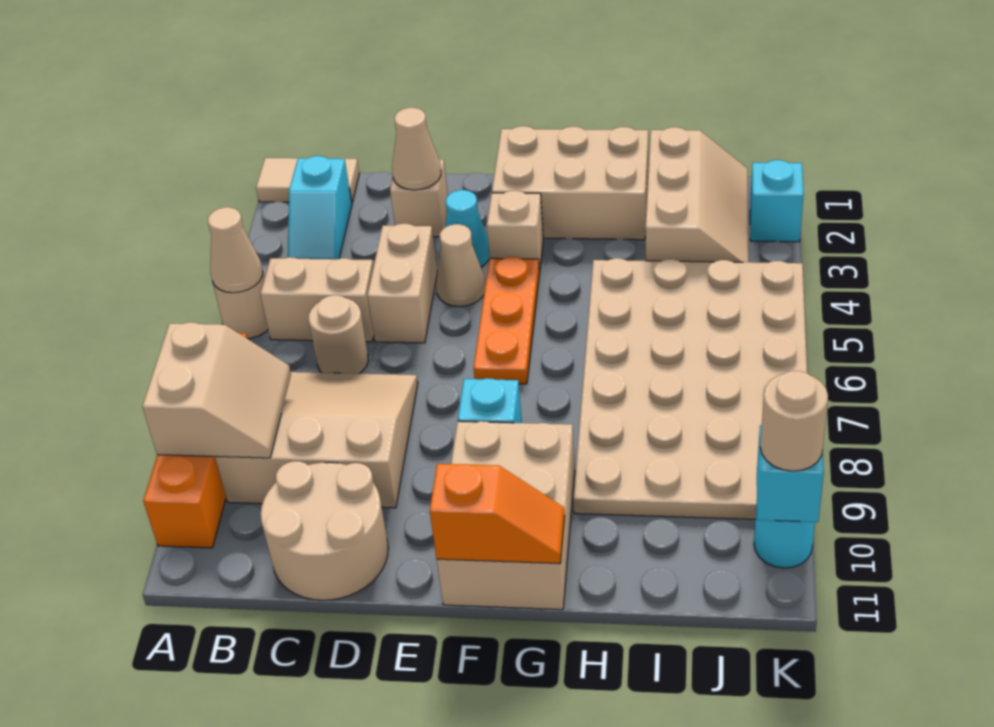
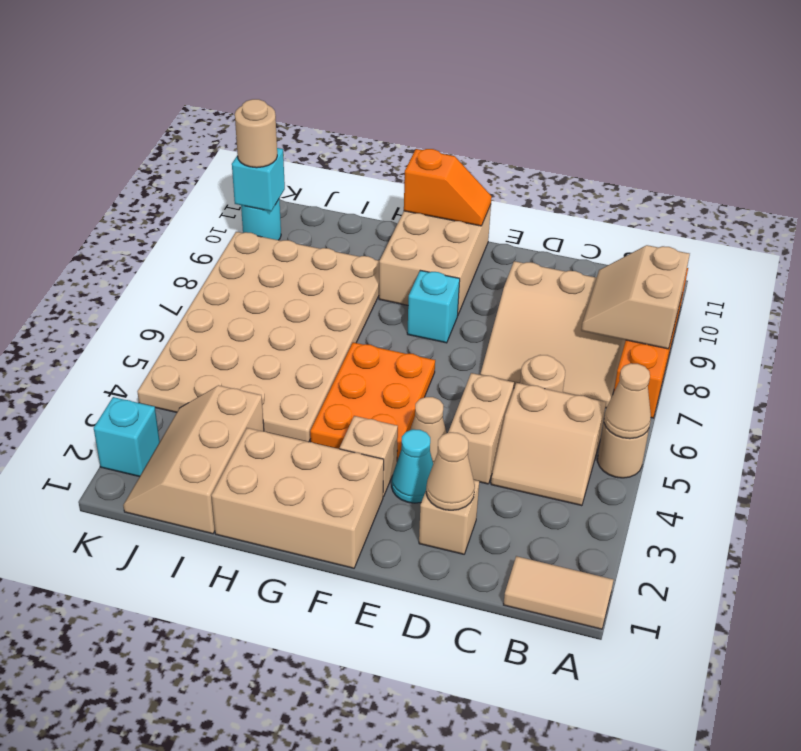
cyan slope B2:B3 level 1 top 2 -> none
tan round brick C10:D11 level 1 -> none
orange plate F4:F6 level 1 -> orange plate F4:G6 level 1
orange slope F11:G11 level 2 top F -> orange slope F11:G11 level 2 top G

